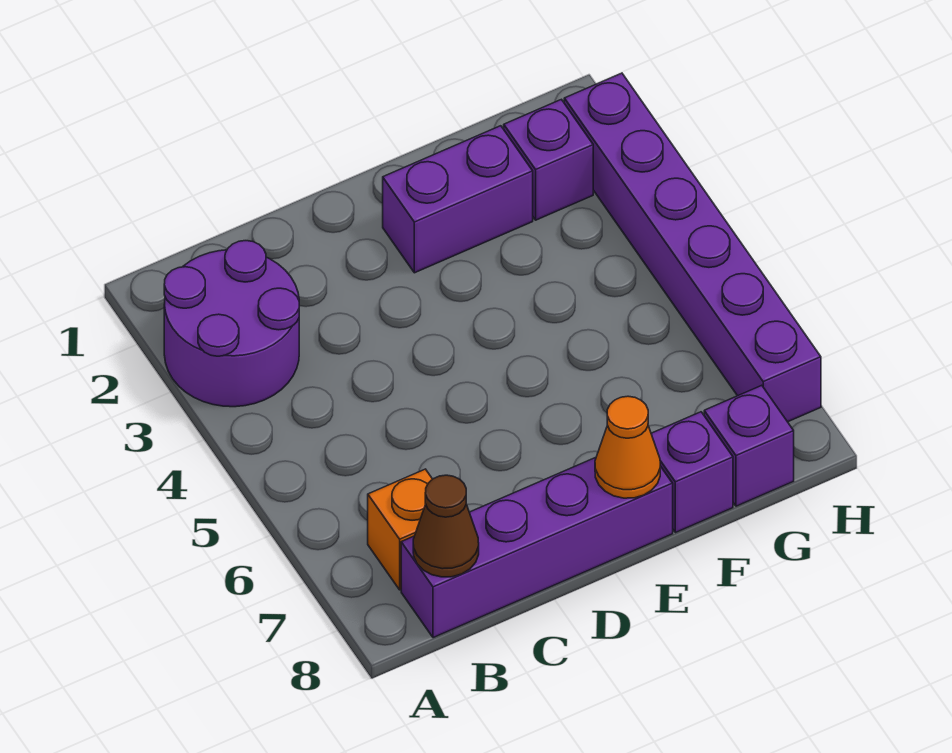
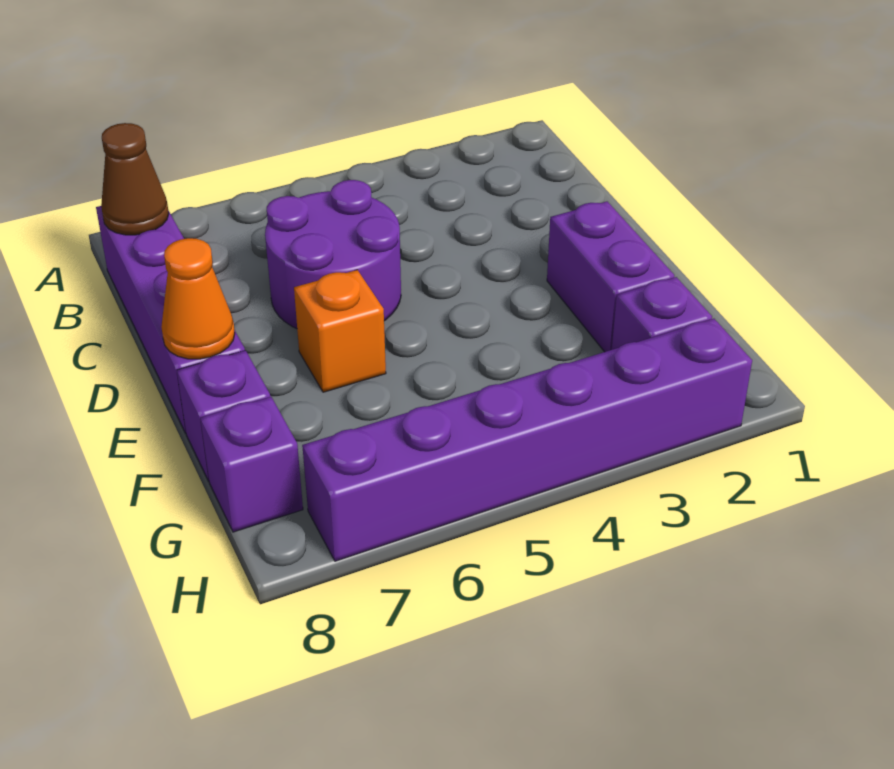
purple round brick A2:B3 level 1 -> purple round brick C5:D6 level 1
orange brick B7 level 1 -> orange brick E6 level 1

